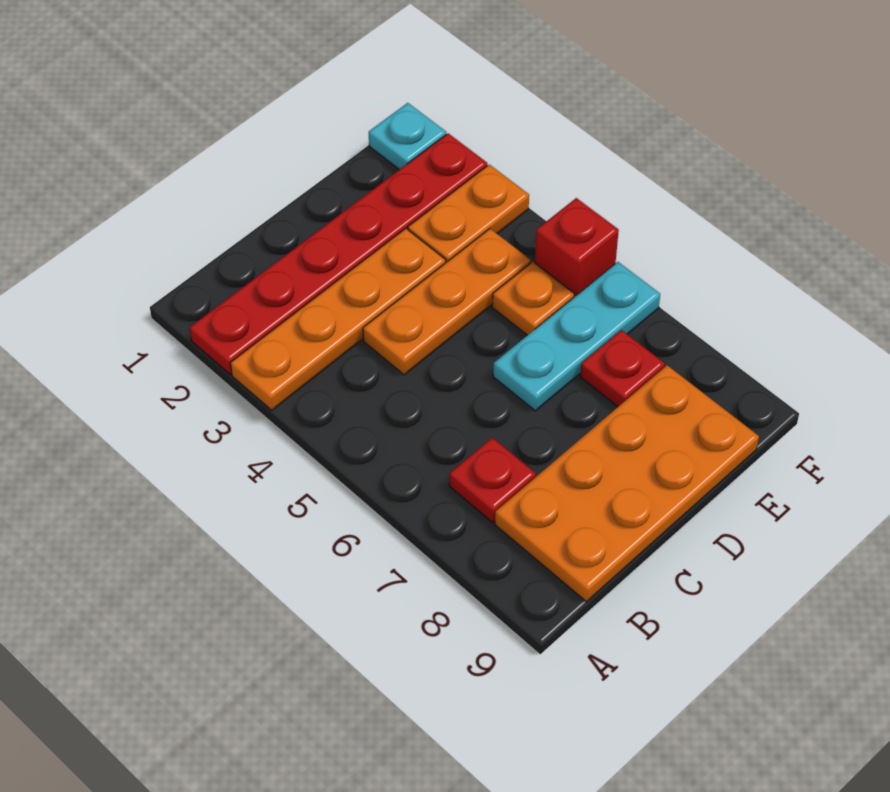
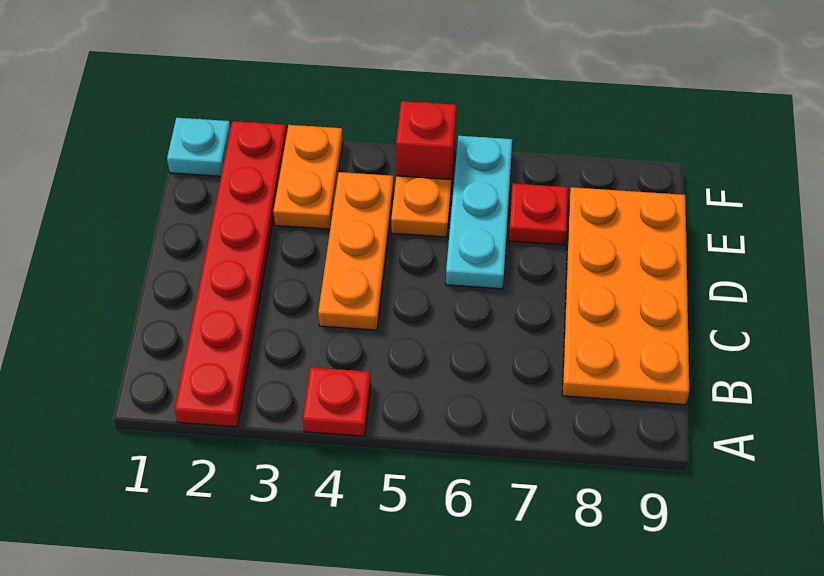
orange plate A3:D3 level 1 -> none
red plate B7 level 1 -> red plate A4 level 1

